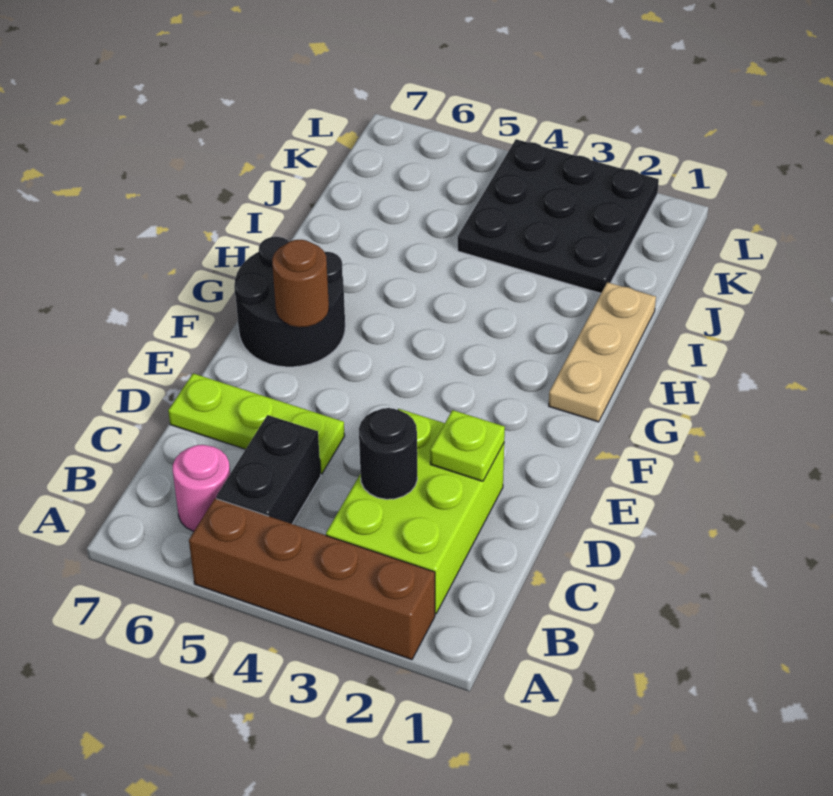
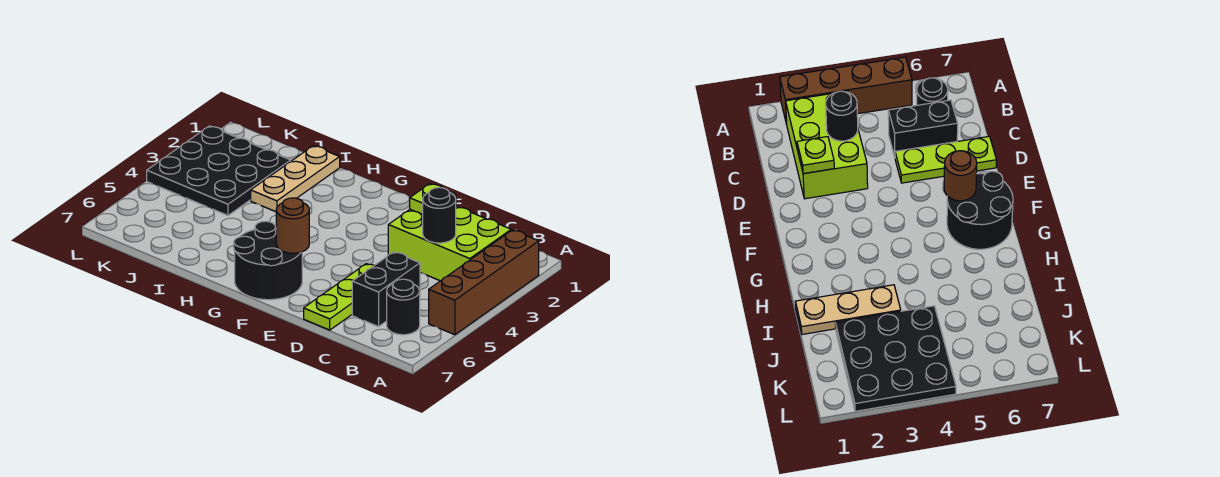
black brick B5:C5 level 1 -> black brick C5:C6 level 1
pink round brick B6 level 1 -> black round brick B6 level 1
tan plate G1:I1 level 1 -> tan plate I1:I3 level 1

